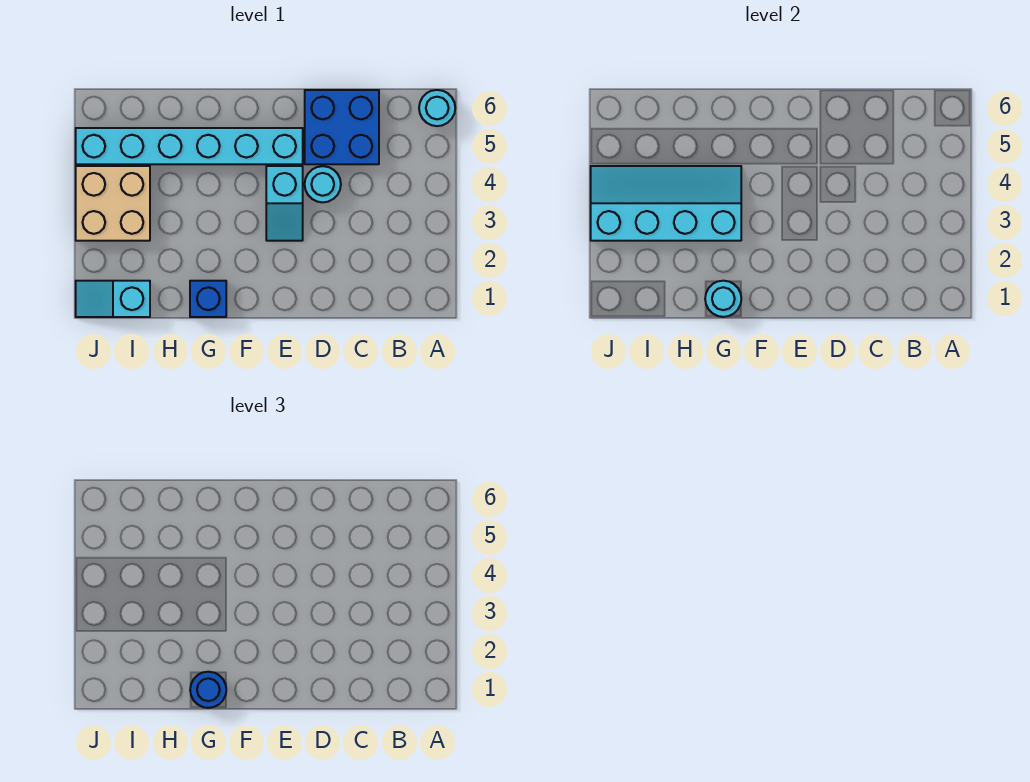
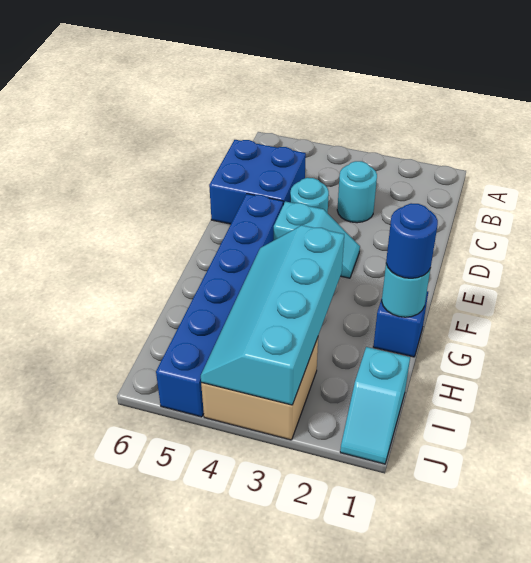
cyan round brick A6 level 1 -> cyan round brick C3 level 1
cyan brick E5:J5 level 1 -> blue brick E5:J5 level 1

